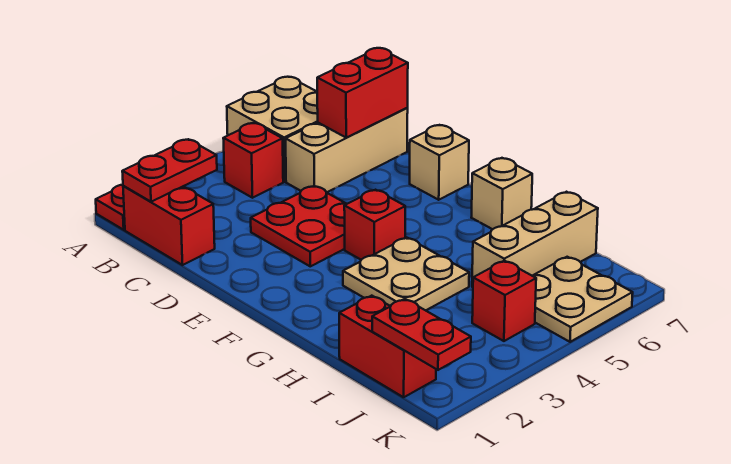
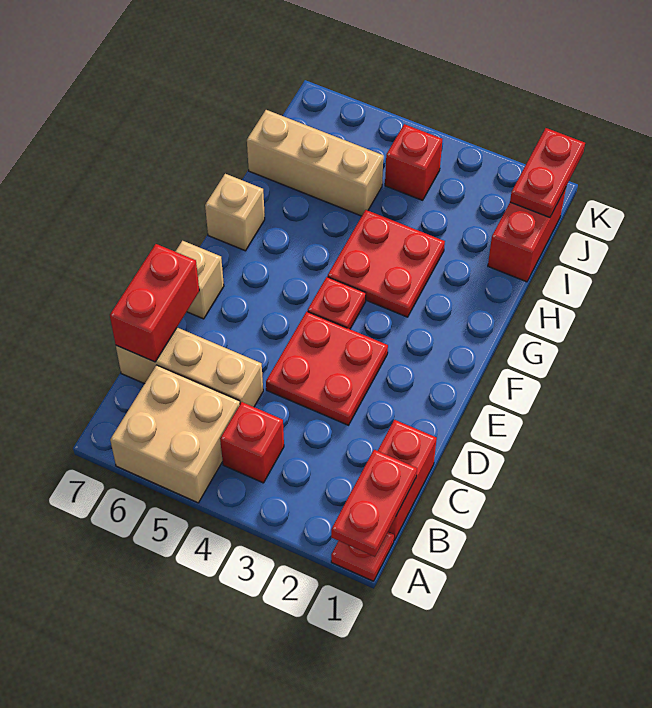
red plate B1:B2 level 2 -> red plate A1:B1 level 2
red brick C6:C7 level 2 -> red brick C7:D7 level 2
red brick F4 level 1 -> red plate F4 level 1
tan plate G3:H4 level 1 -> red plate G3:H4 level 1
tan plate J5:K6 level 1 -> none

